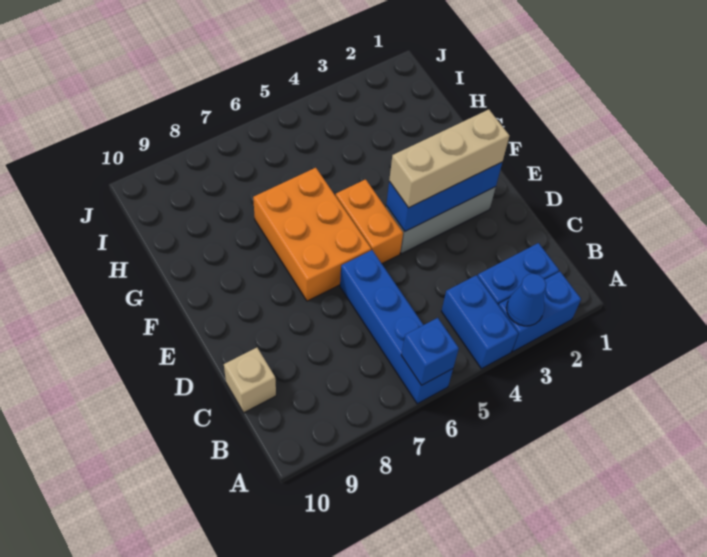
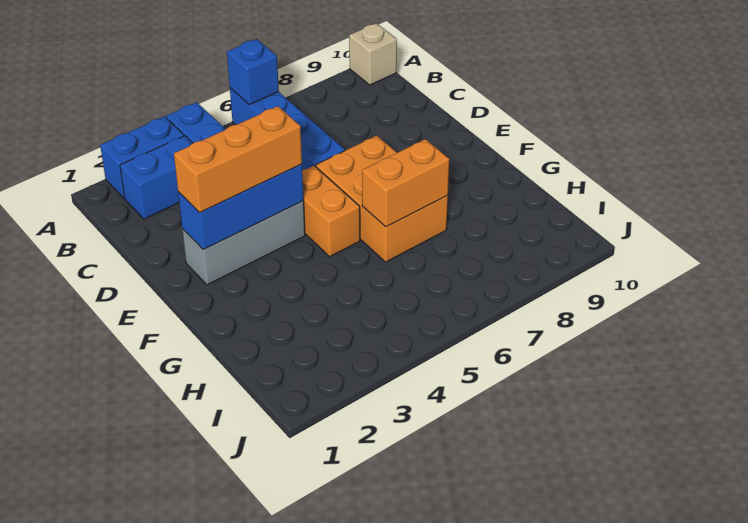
blue cone A3 level 2 -> none
tan brick C10 level 1 -> tan brick A10 level 1
tan brick E2:E4 level 3 -> orange brick E2:E4 level 3
none -> orange brick G6:G7 level 2

